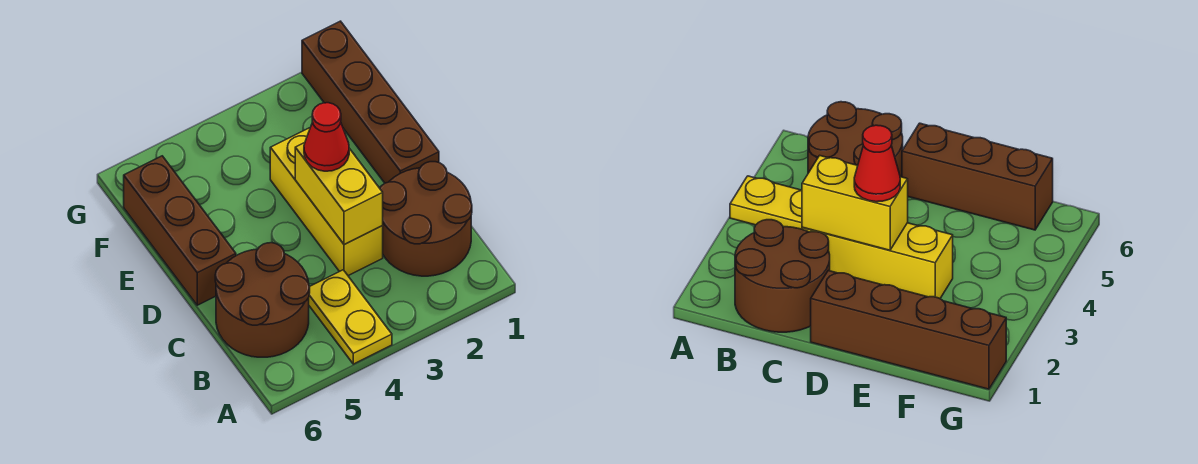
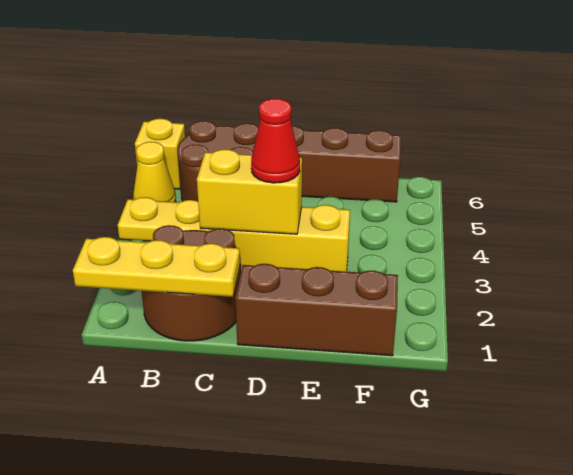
none -> yellow plate A1:C1 level 2
none -> yellow cone A5 level 1
none -> yellow brick A6 level 1
brown brick D1:G1 level 1 -> brown brick D1:F1 level 1

